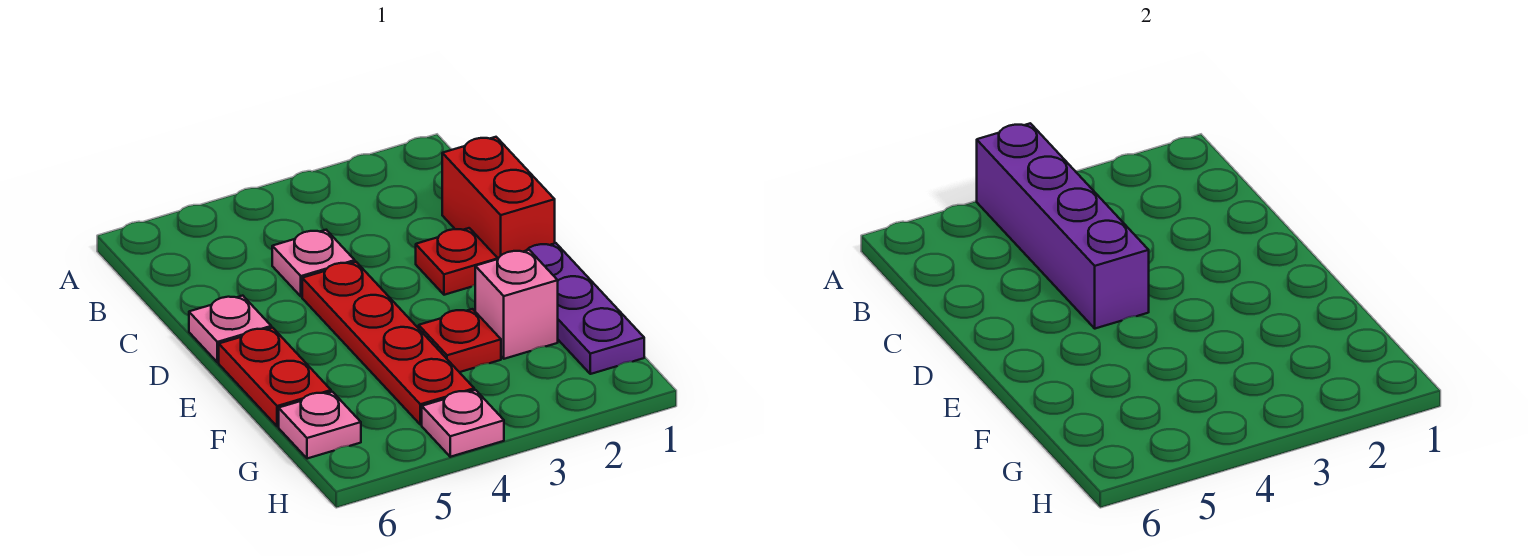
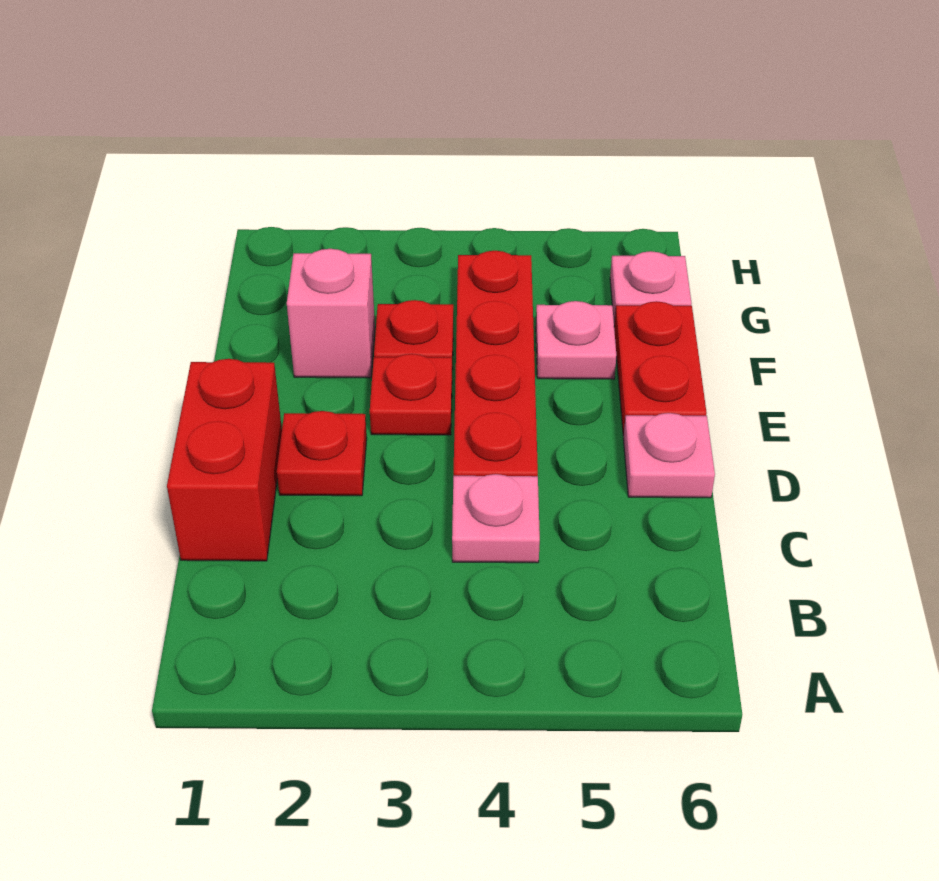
purple brick A4:D4 level 2 -> none
purple plate E1:G1 level 1 -> none
none -> red plate E3 level 1
pink plate H4 level 1 -> pink plate F5 level 1

